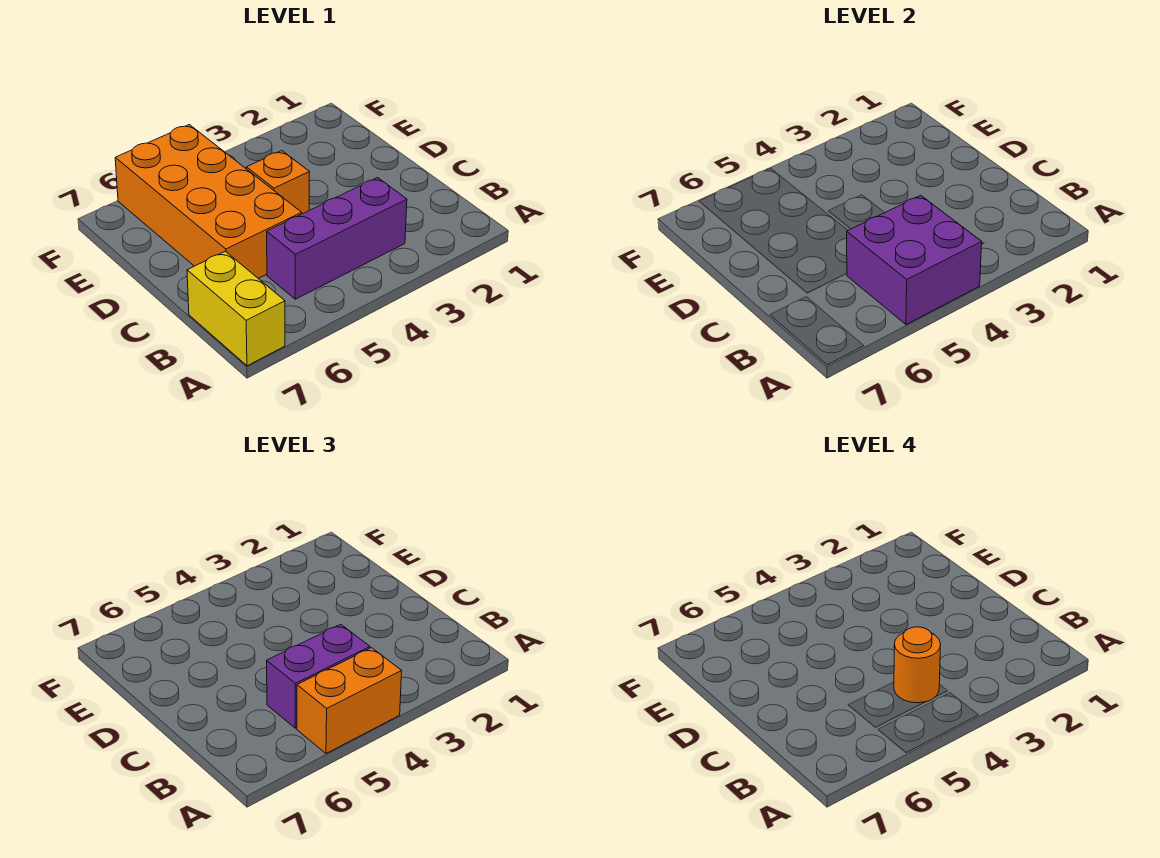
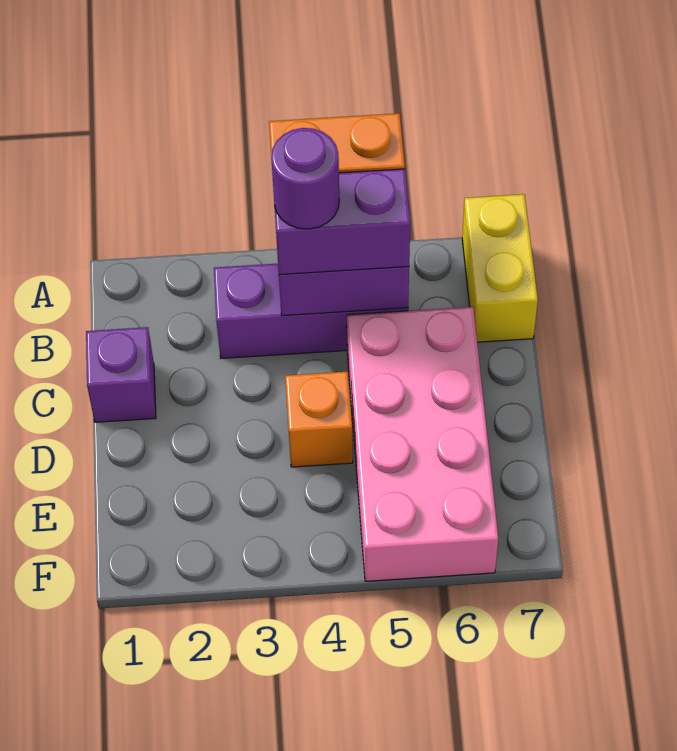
orange round brick B4 level 4 -> purple round brick B4 level 4
none -> purple brick C1 level 1
orange brick C5:F6 level 1 -> pink brick C5:F6 level 1

